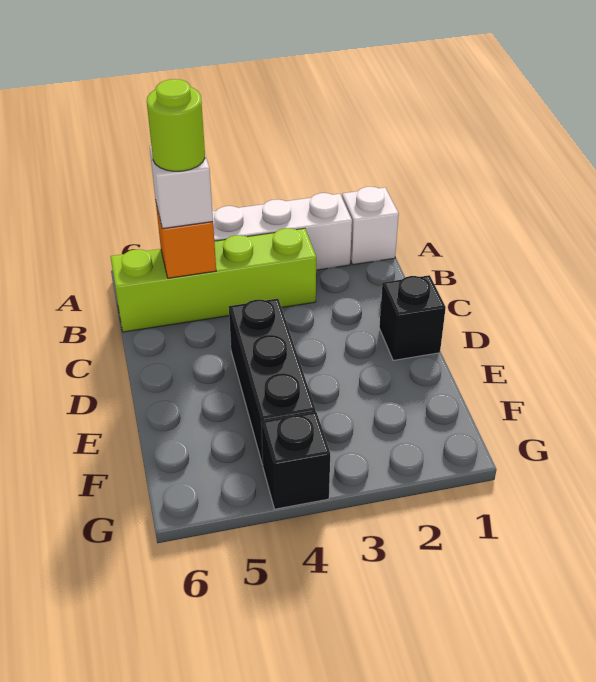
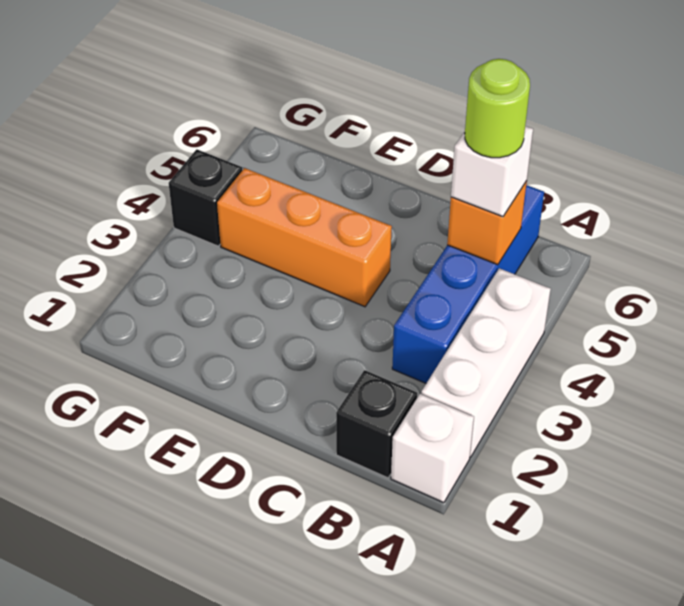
lime brick B3:B6 level 1 -> blue brick B3:B6 level 1
black brick D1 level 1 -> black brick B1 level 1
black brick D4:F4 level 1 -> orange brick D4:F4 level 1

